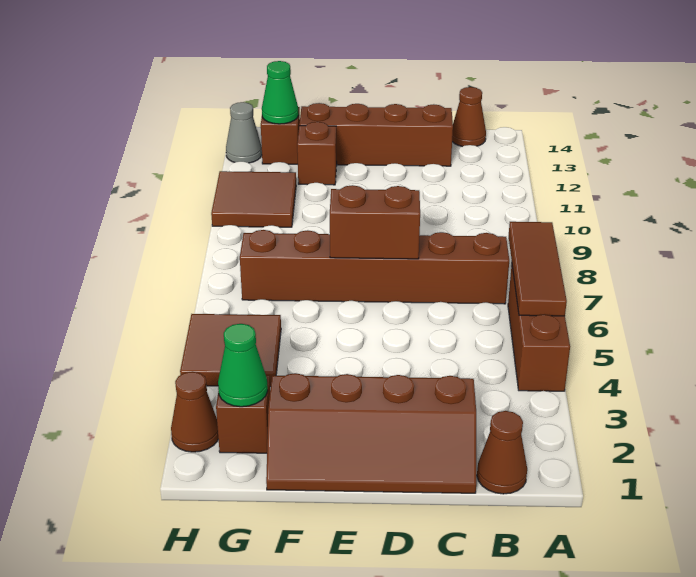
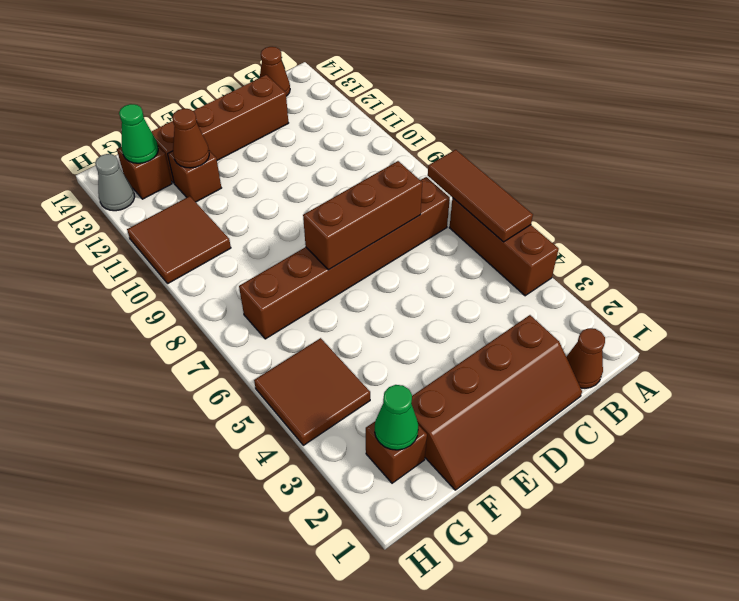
brown brick D7:E7 level 2 -> brown brick C7:E7 level 2
brown cone H2 level 1 -> brown cone F12 level 2

